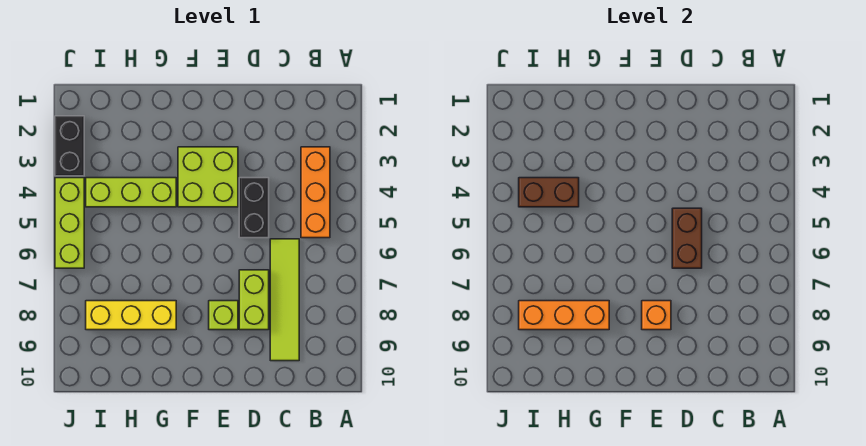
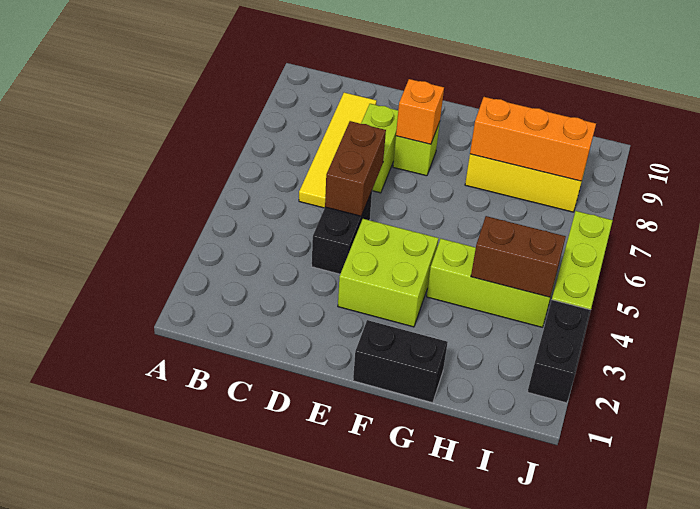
orange brick B3:B5 level 1 -> none
lime tile C6:C9 level 1 -> yellow tile C6:C9 level 1
none -> black brick F1:G1 level 1

